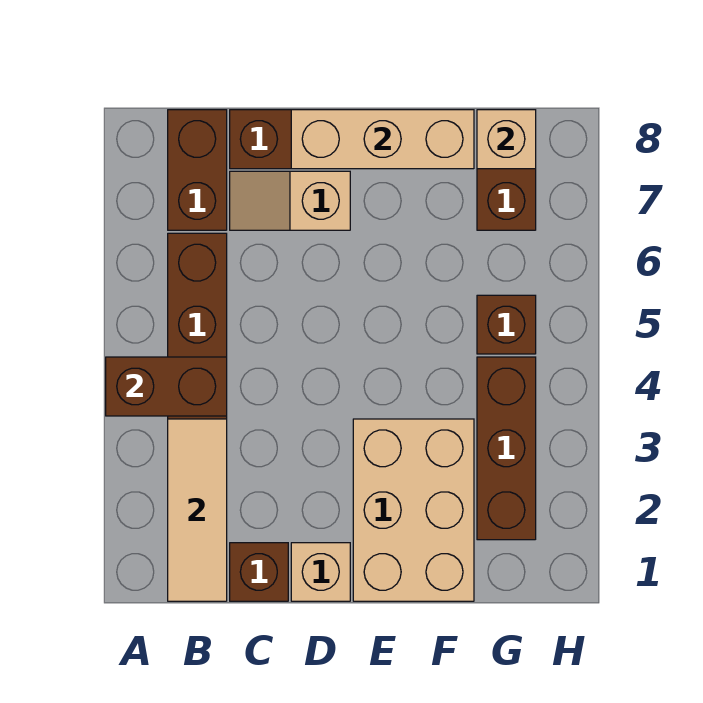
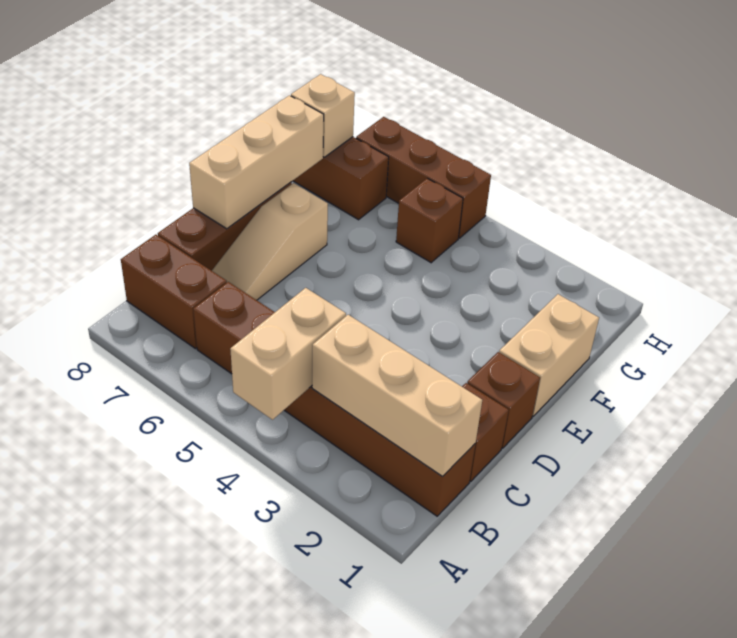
brown brick A4:B4 level 2 -> tan brick A4:B4 level 2
tan tile B1:B3 level 2 -> tan brick B1:B3 level 2
tan slope C7:D7 level 1 top D -> tan slope C7:E7 level 1 top E
tan brick D1 level 1 -> brown brick D1 level 1
tan brick E1:F3 level 1 -> tan brick E1:F1 level 1
brown brick G2:G4 level 1 -> brown brick H5:H7 level 1

